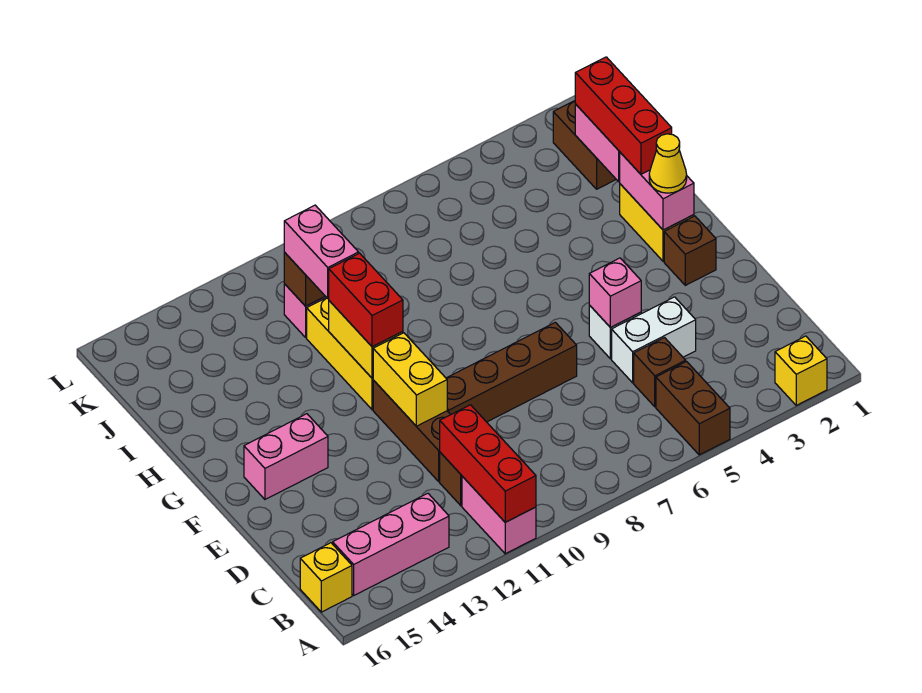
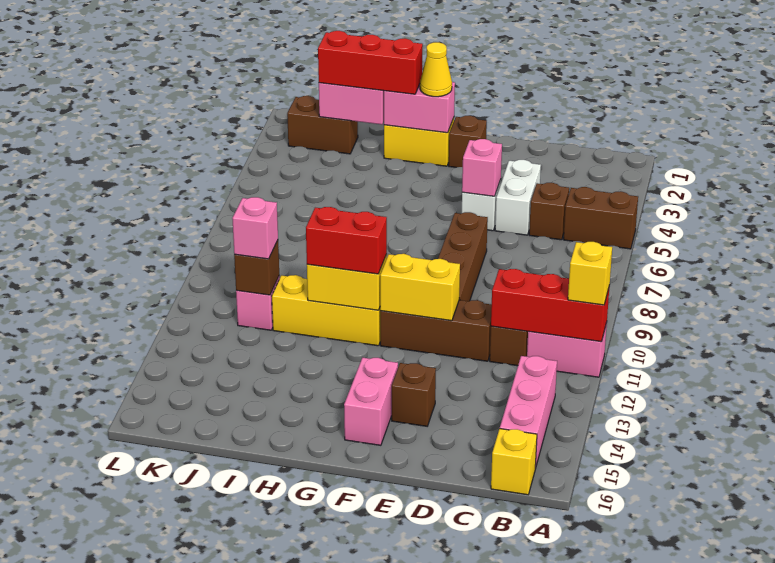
yellow brick A2 level 1 -> yellow brick A11 level 3
none -> brown brick E14 level 1
pink brick I11:J11 level 3 -> pink brick J11 level 3

